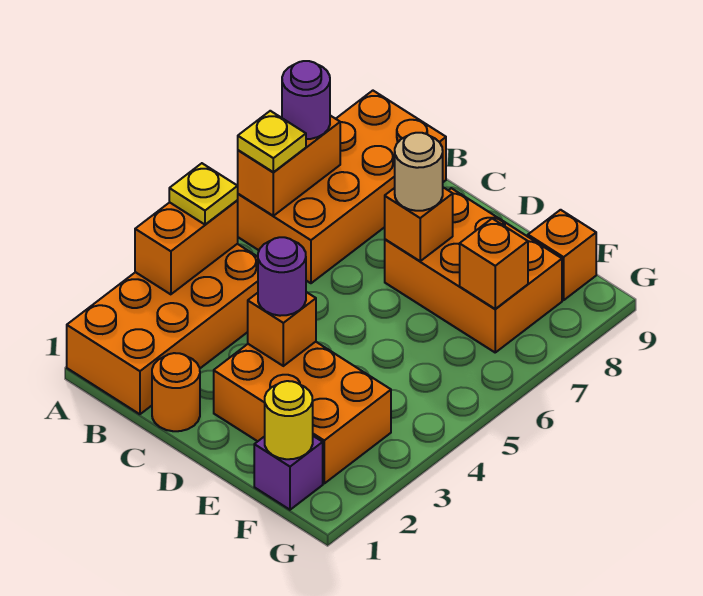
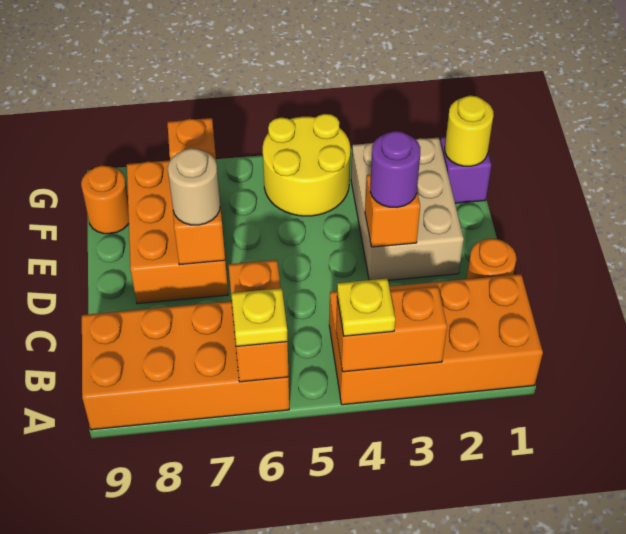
orange brick A6:A7 level 2 -> orange brick A6:B6 level 2
purple round brick A7 level 3 -> none
orange brick D2:F3 level 1 -> tan brick D2:F3 level 1
none -> yellow round brick F4:G5 level 1
orange brick F9 level 1 -> orange round brick F9 level 1

